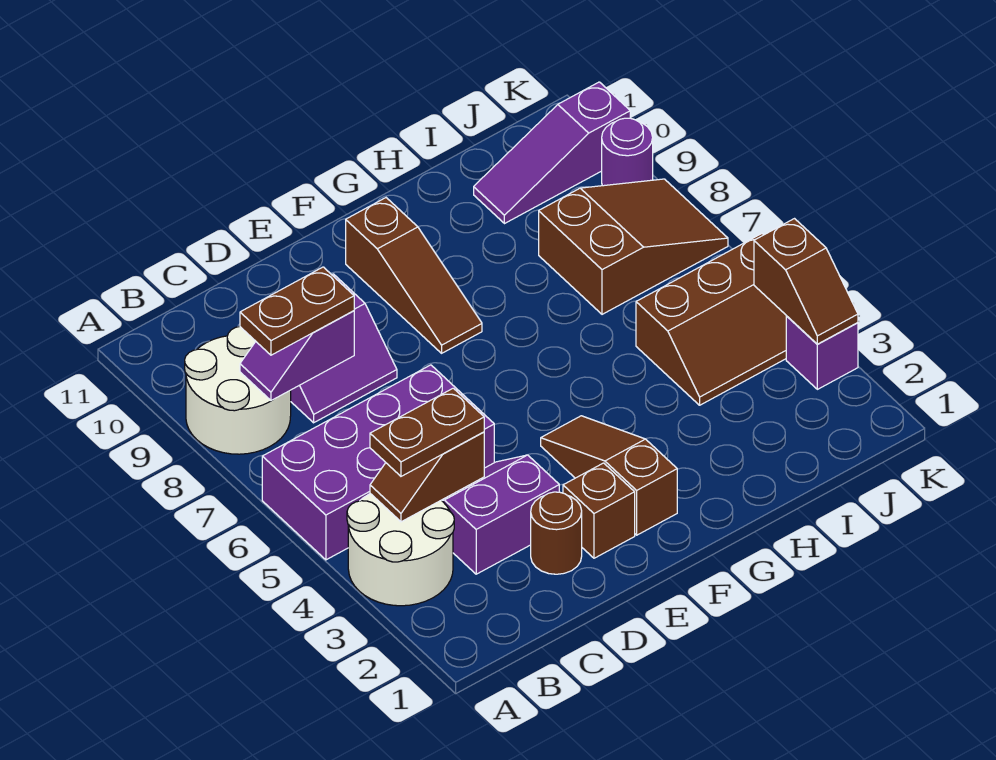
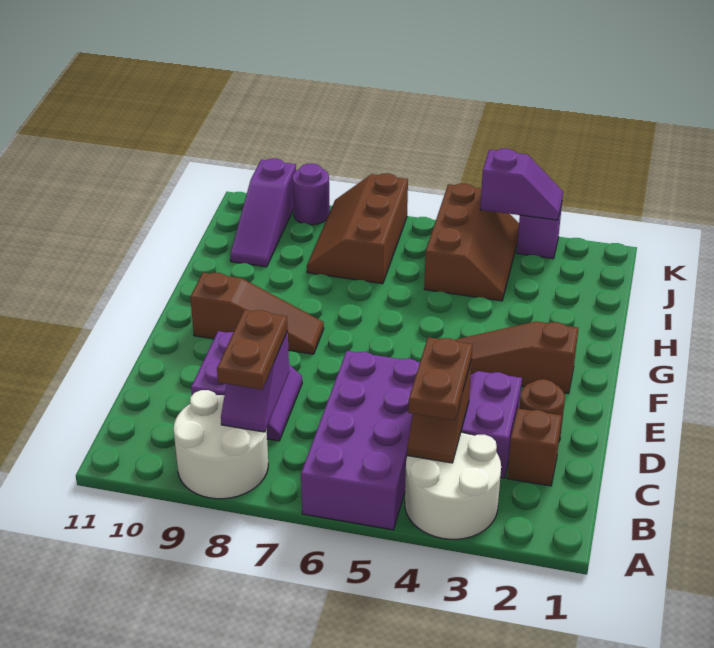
brown brick E2 level 1 -> brown brick C2 level 1
brown slope I7:K8 level 1 top I -> brown slope I7:K8 level 1 top 7
brown slope K3:K4 level 2 top 4 -> purple slope K3:K4 level 2 top 4

